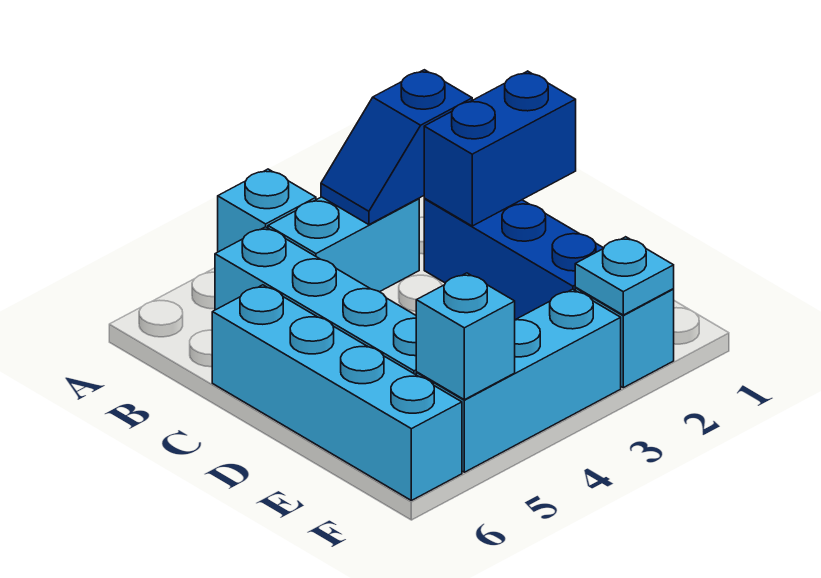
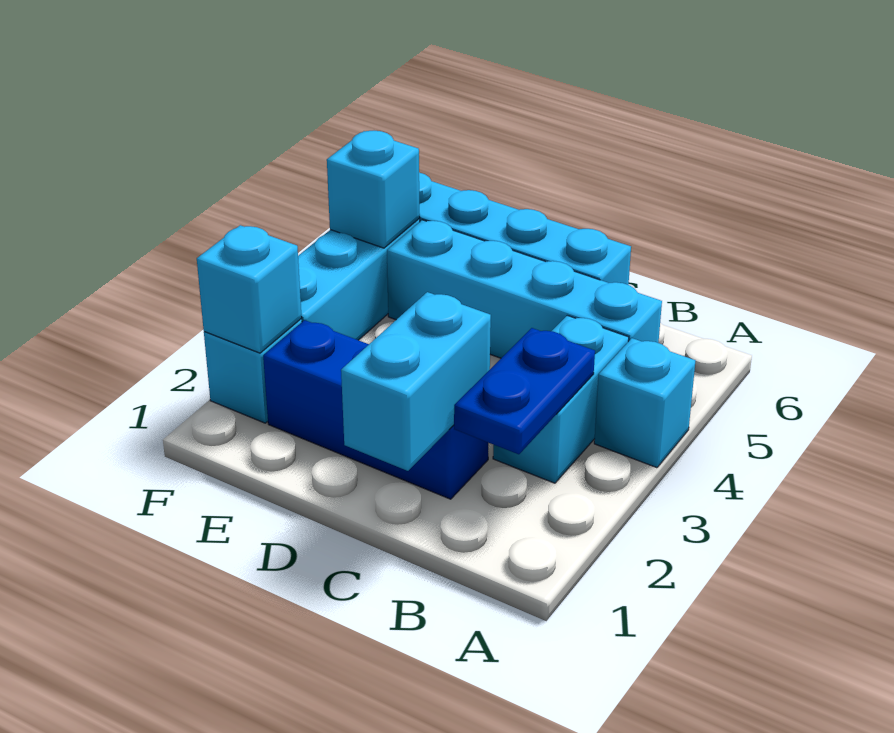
blue slope B2:B3 level 2 top 2 -> blue plate B2:B3 level 2
blue brick C1:C2 level 2 -> cyan brick C1:C2 level 2
cyan plate F2 level 2 -> cyan brick F2 level 2

